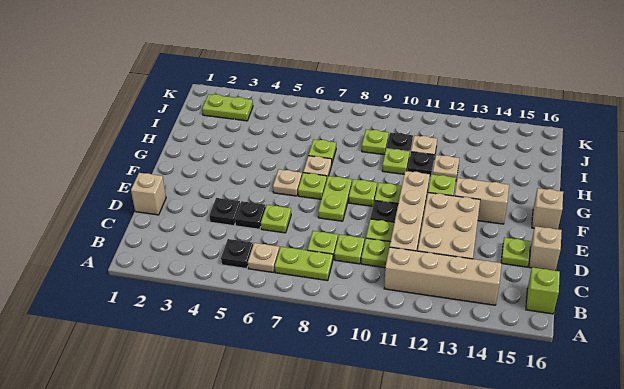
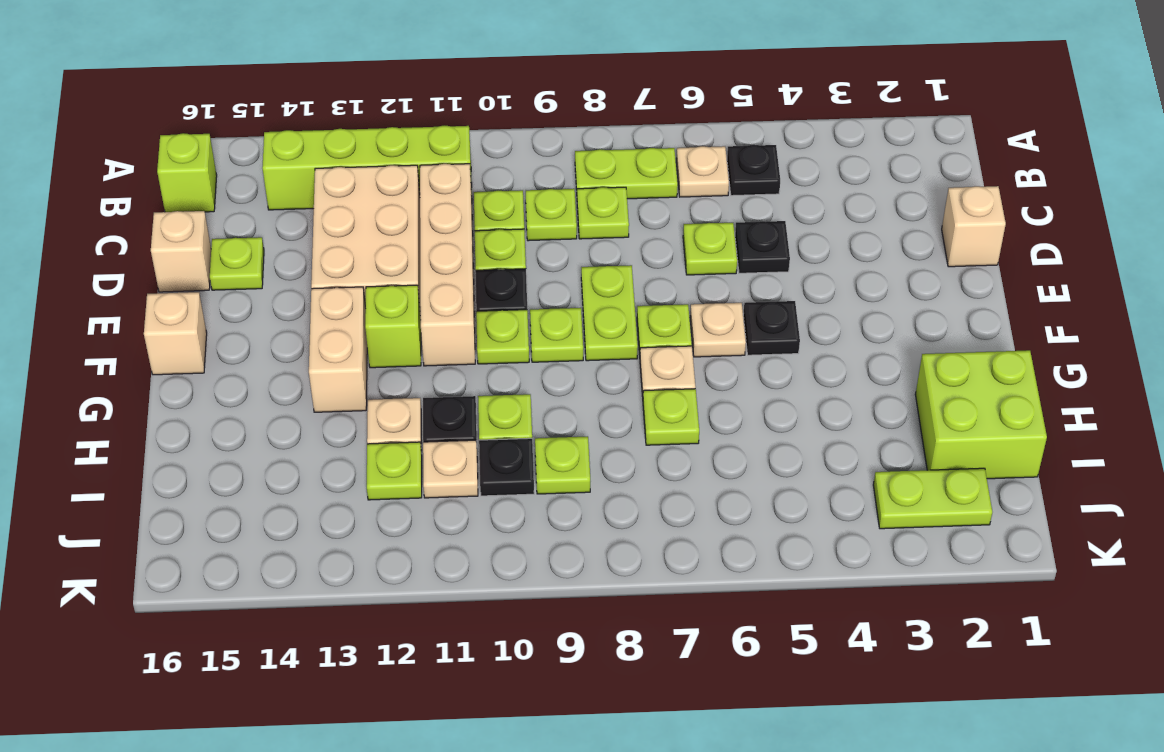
tan brick B11:B14 level 1 -> lime brick B11:B14 level 1
black plate D4 level 1 -> black plate F5 level 1
tan brick F13:F14 level 1 -> tan brick F13:G13 level 1
none -> lime brick H1:I2 level 1
none -> lime plate I12 level 1

